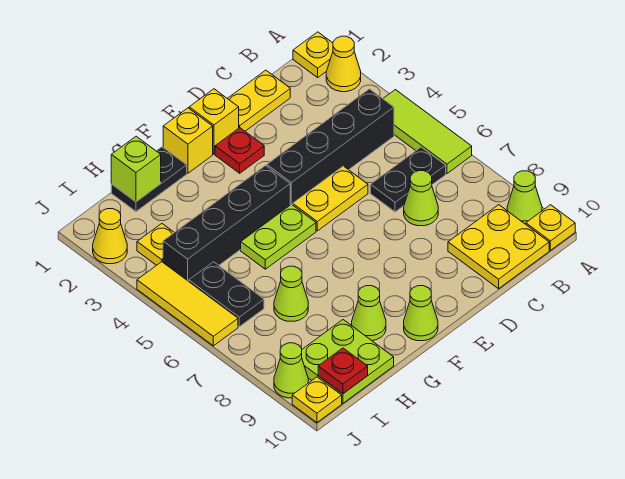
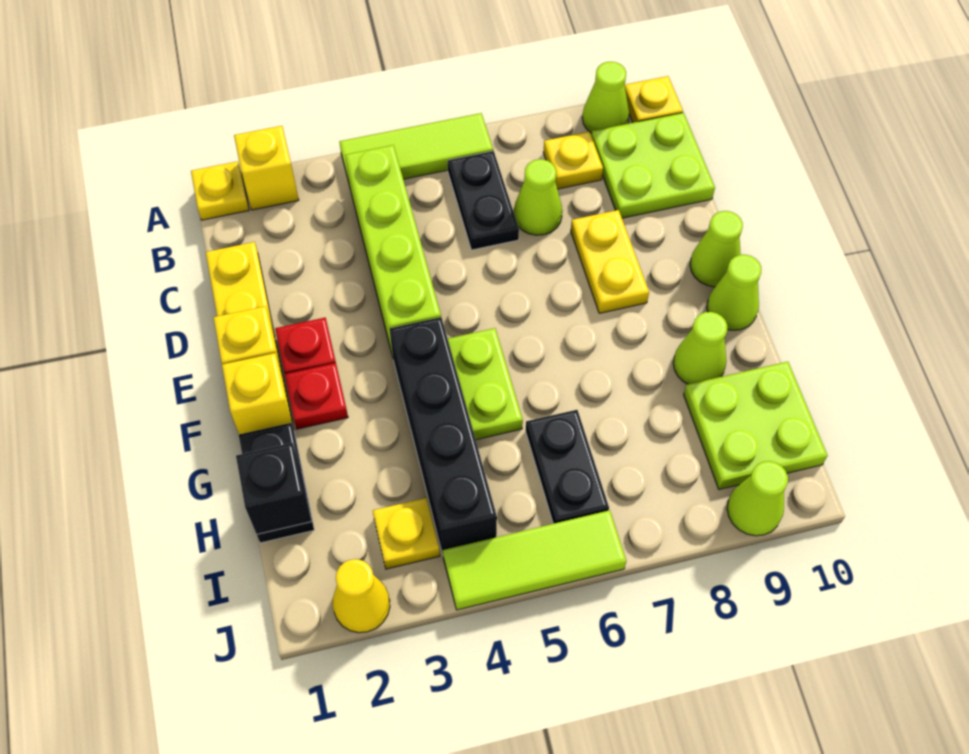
yellow cone A2 level 1 -> yellow brick A2 level 1
black brick B4:E4 level 1 -> lime brick B4:E4 level 1
yellow plate B9:C10 level 1 -> lime plate B9:C10 level 1
yellow plate D5:E5 level 1 -> yellow plate D8:E8 level 1
lime brick H1 level 2 -> black brick H1 level 2
lime cone H7 level 1 -> lime cone E10 level 1
black plate I5:I6 level 1 -> black plate H6:I6 level 1
red plate I10 level 2 -> red plate F2 level 1
yellow tile J4:J6 level 1 -> lime tile J4:J6 level 1
yellow plate J10 level 1 -> yellow plate B8 level 1

